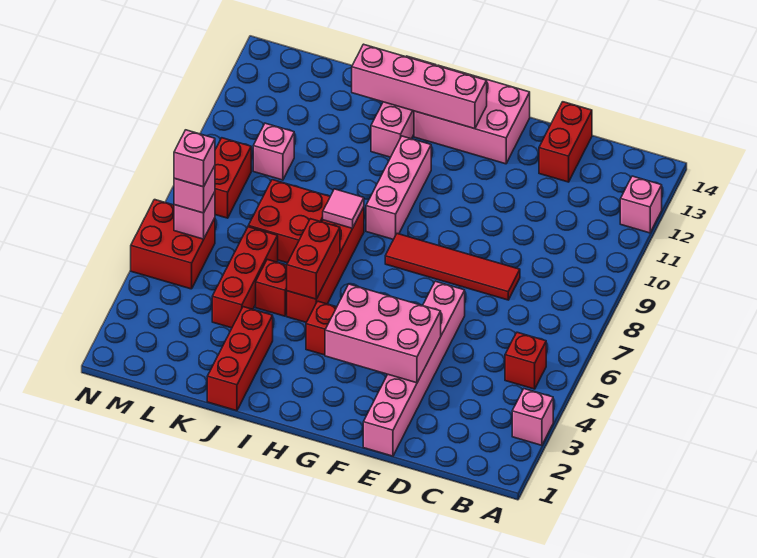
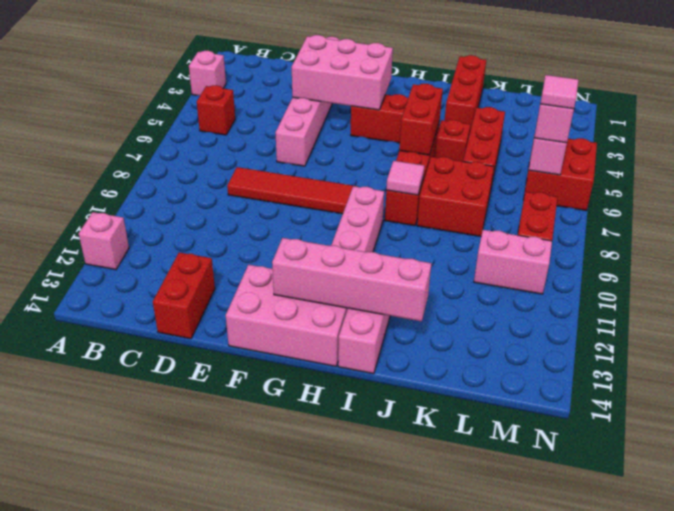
pink brick L10 level 1 -> pink brick L10:M10 level 1
pink brick M6 level 4 -> pink tile M6 level 4

